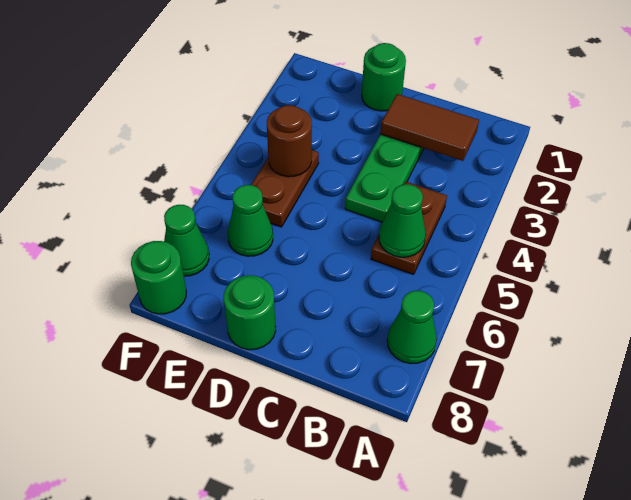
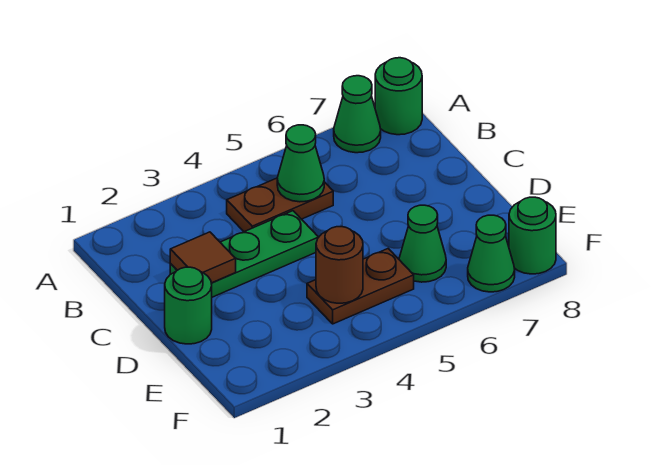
brown tile B2:C2 level 2 -> brown tile C2 level 2
green round brick D8 level 1 -> green round brick A8 level 1

